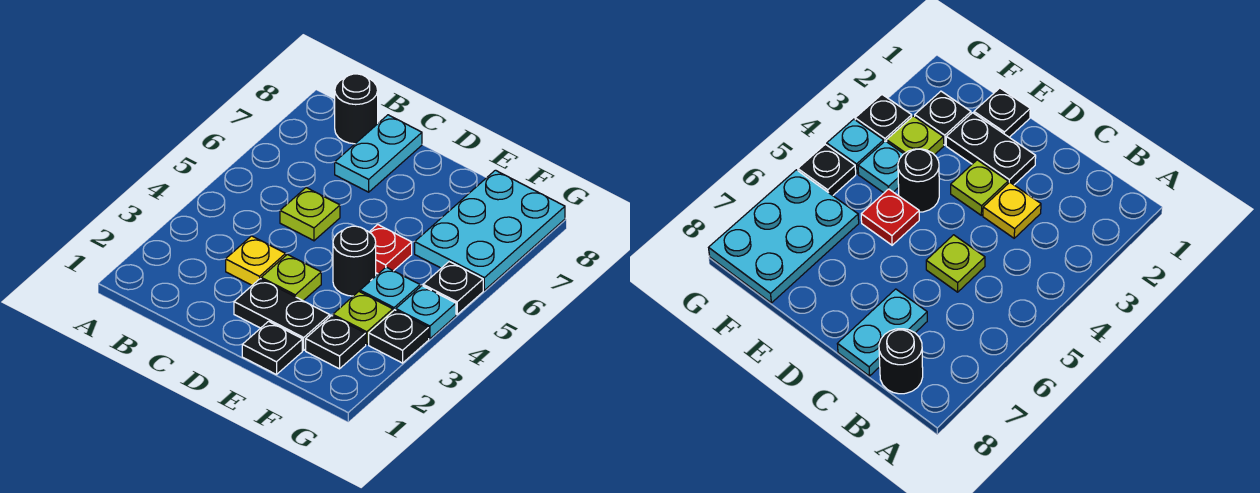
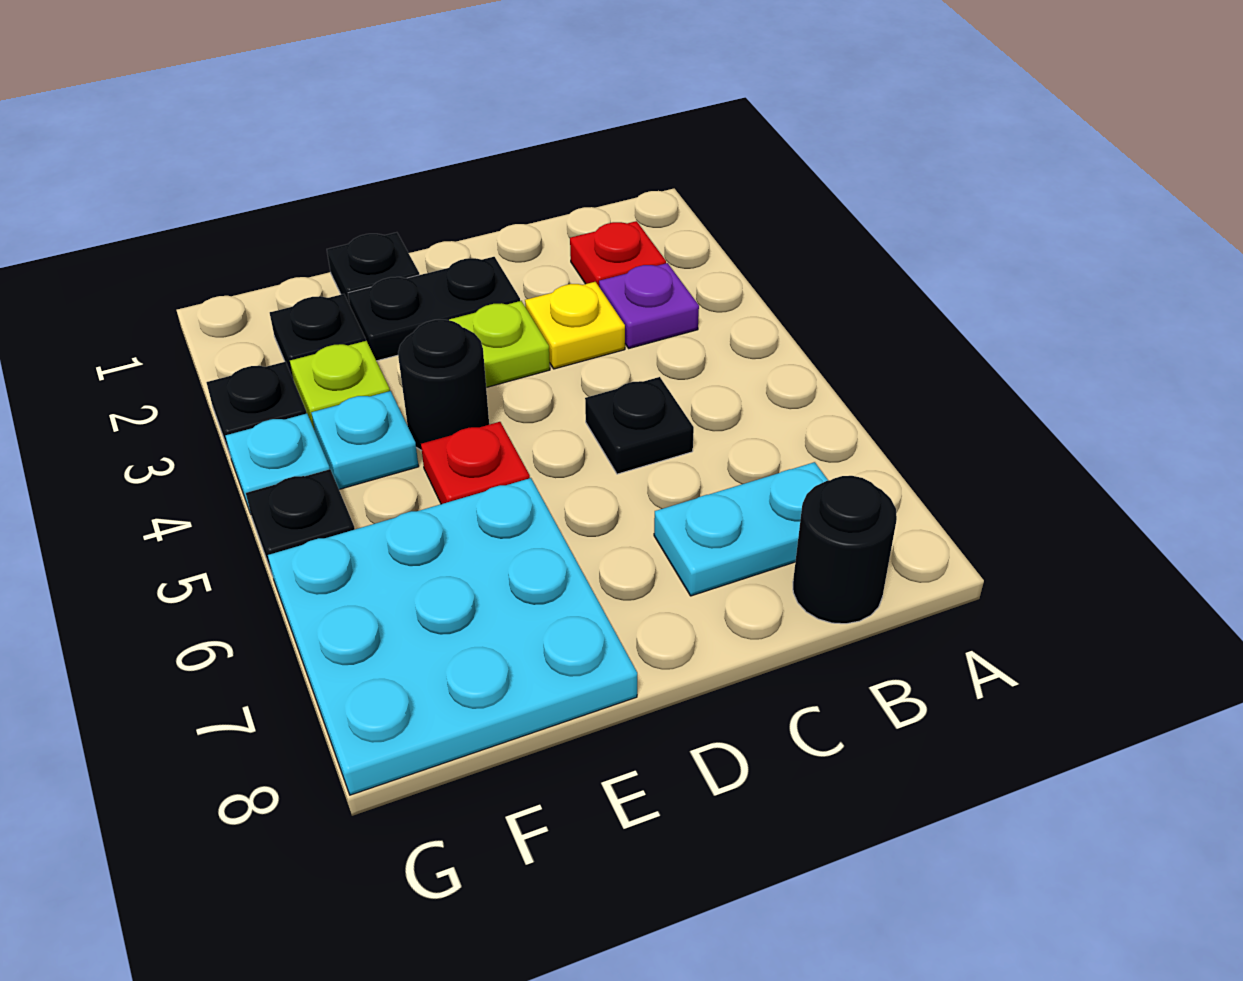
none -> red plate B2 level 1
none -> purple plate B3 level 1
lime plate C5 level 1 -> black plate C5 level 1
cyan plate C7:C8 level 1 -> cyan plate B7:C7 level 1
cyan plate F6:G8 level 1 -> cyan plate E6:G8 level 1

